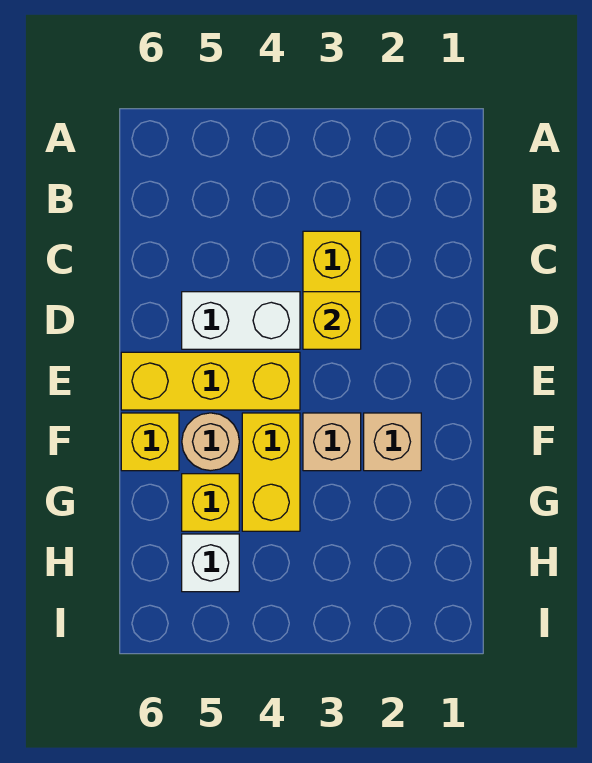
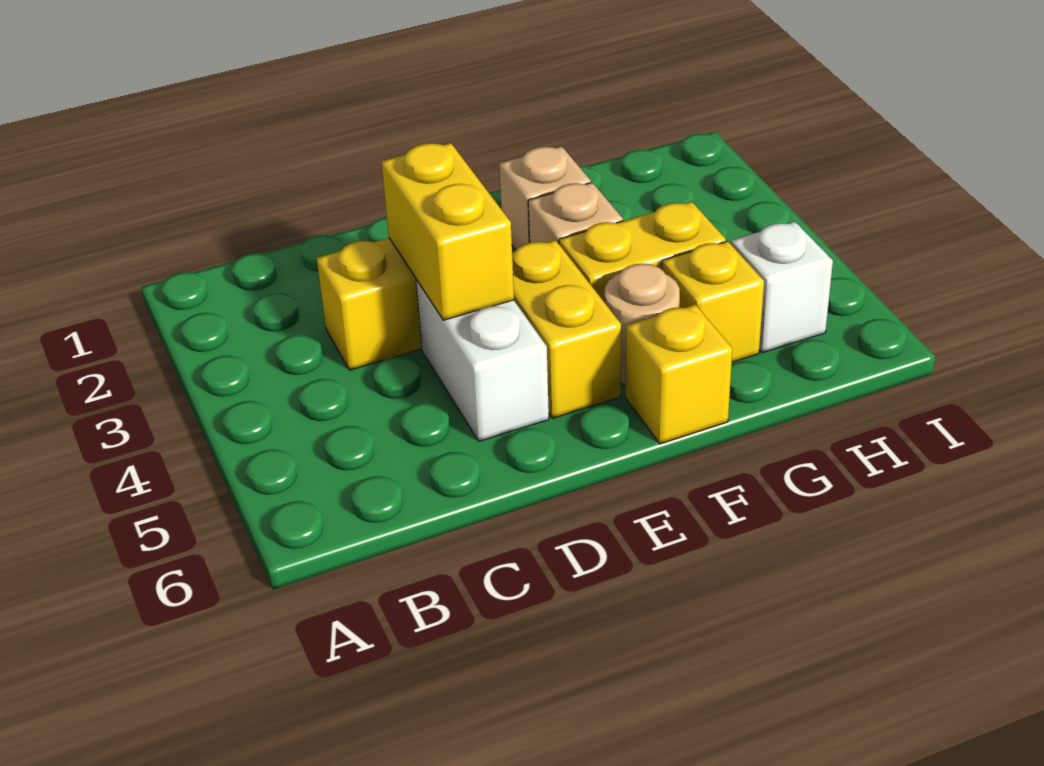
yellow brick D3 level 2 -> yellow brick D3:D4 level 2
yellow brick E4:E6 level 1 -> yellow brick E4:E5 level 1

